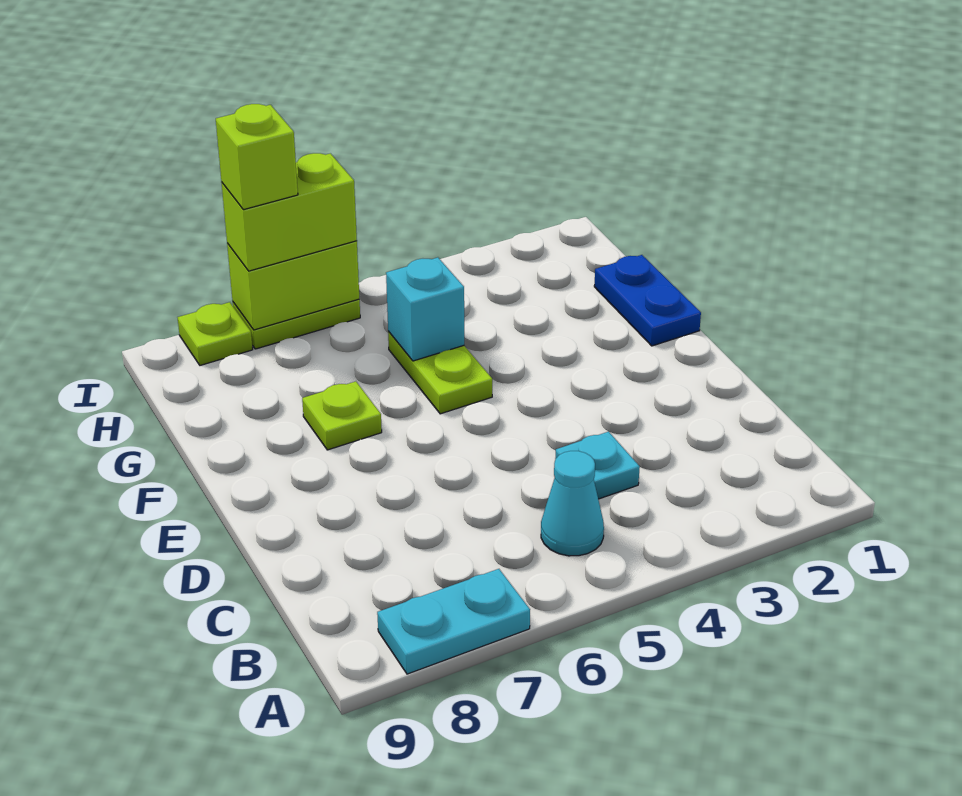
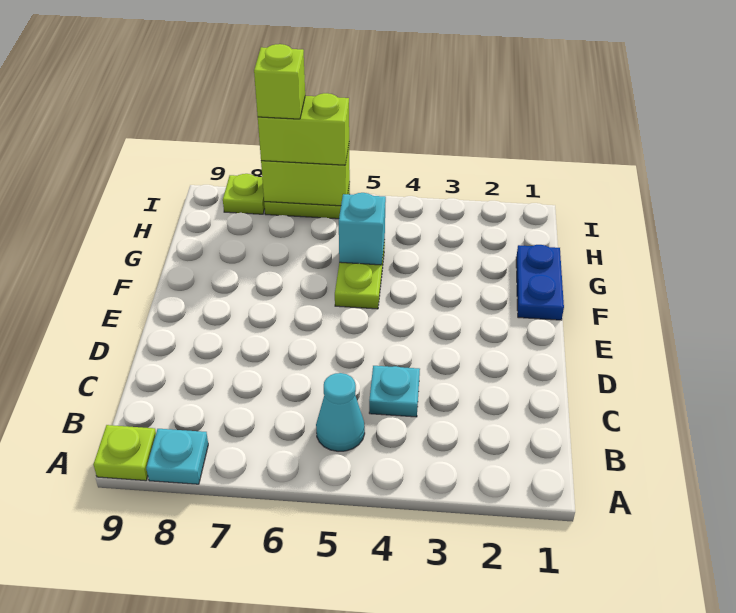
cyan plate A7:A8 level 1 -> cyan plate A8 level 1
lime plate F7 level 1 -> lime plate A9 level 1

